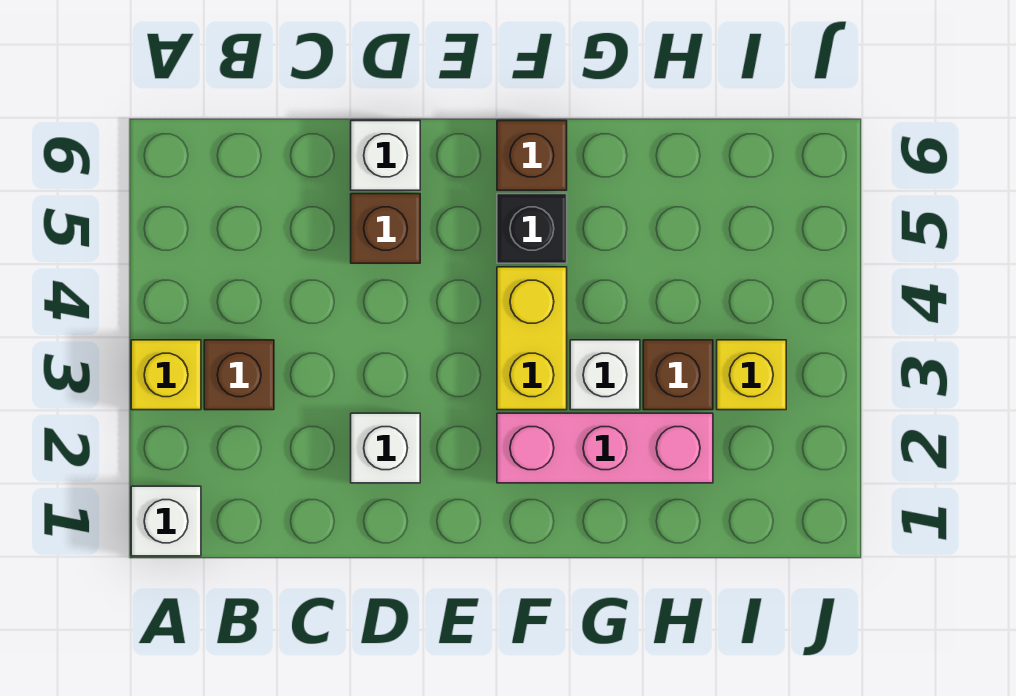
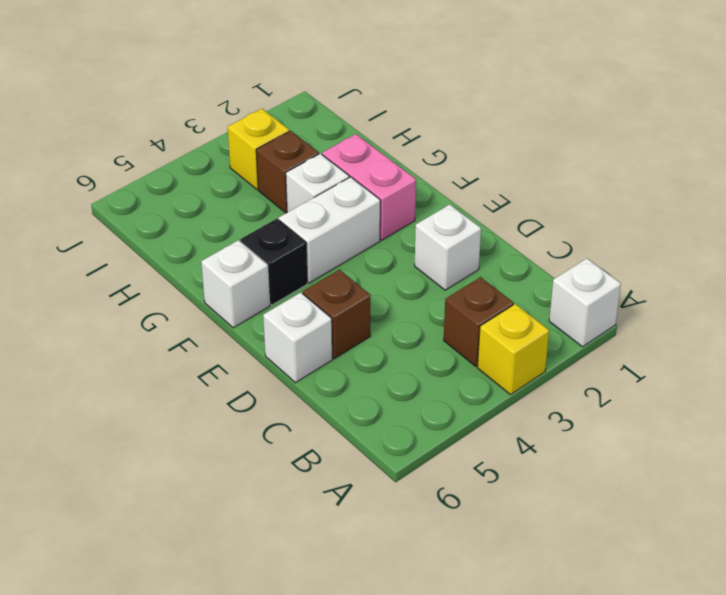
pink brick F2:H2 level 1 -> pink brick F2:G2 level 1
yellow brick F3:F4 level 1 -> white brick F3:F4 level 1
brown brick F6 level 1 -> white brick F6 level 1

